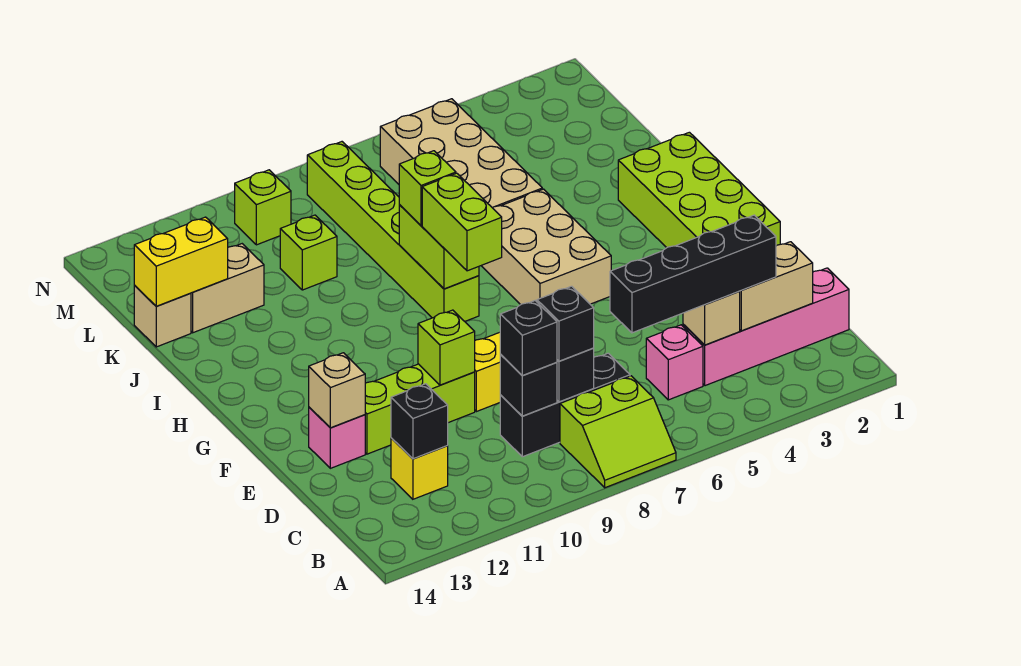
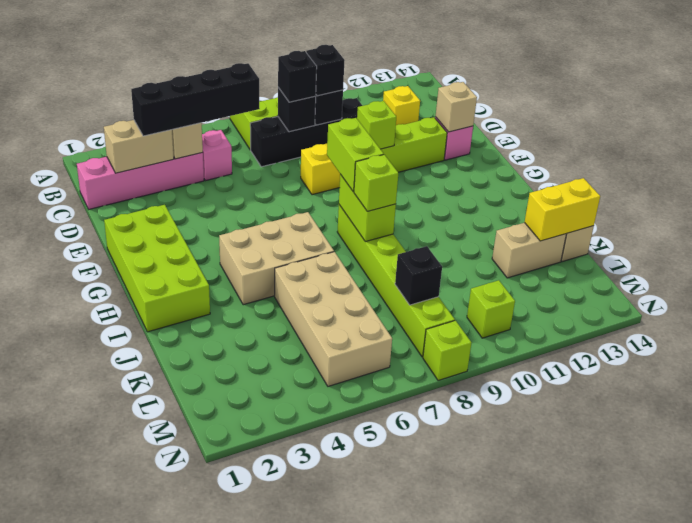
black brick C7:C9 level 1 -> black brick C7:C10 level 1
black brick C12 level 2 -> black brick L8 level 2
tan brick G5:I6 level 1 -> tan brick H4:I6 level 1
lime brick K10 level 1 -> lime brick N8 level 1

